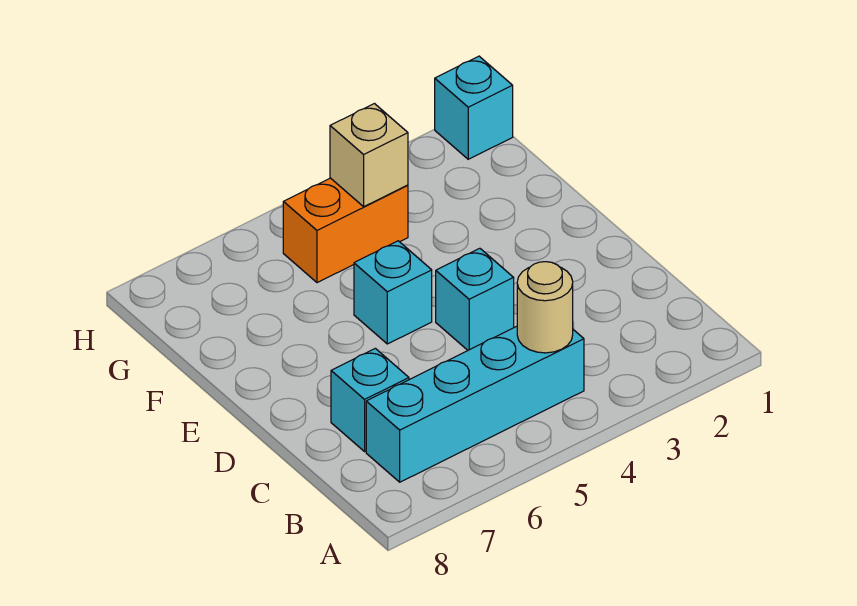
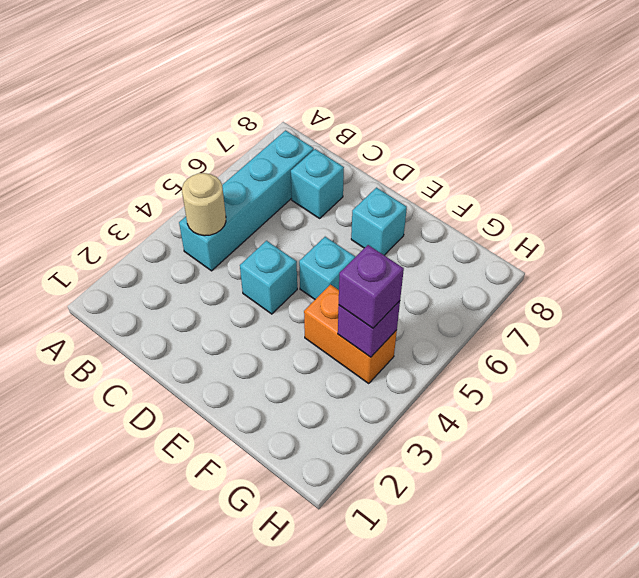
orange brick G4:G5 level 1 -> orange brick F4:G4 level 1
tan brick G4 level 2 -> purple brick G4 level 2
none -> purple brick G4 level 3
cyan brick H1 level 1 -> cyan brick E7 level 1

